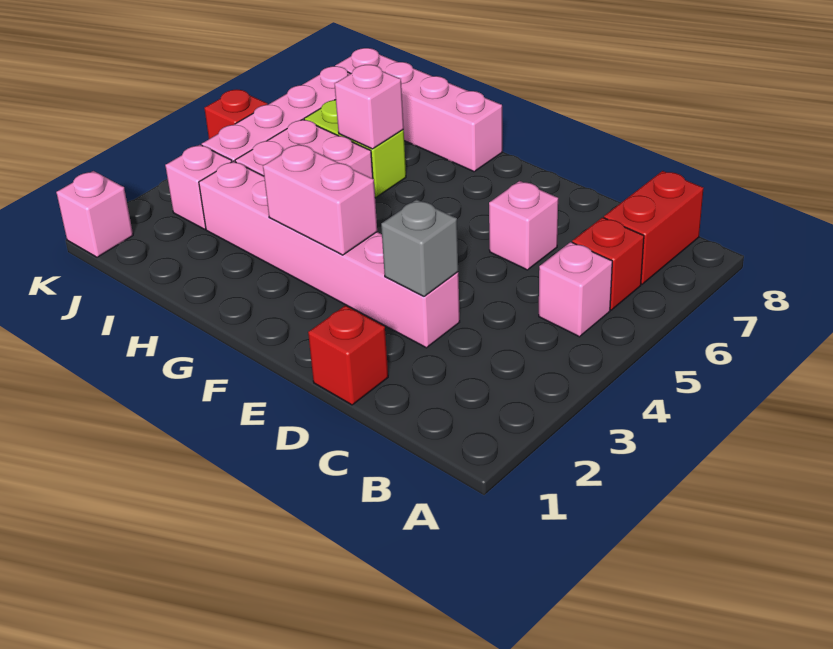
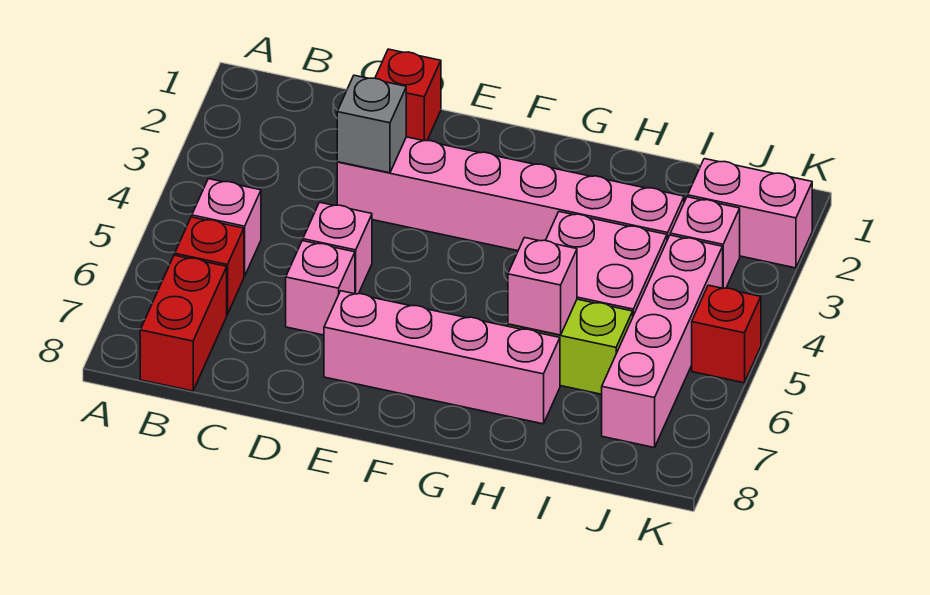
pink brick F3:G3 level 2 -> pink brick J2:K2 level 1
pink brick G8:J8 level 1 -> pink brick E7:H7 level 1
pink brick K1 level 1 -> pink brick D5 level 1

